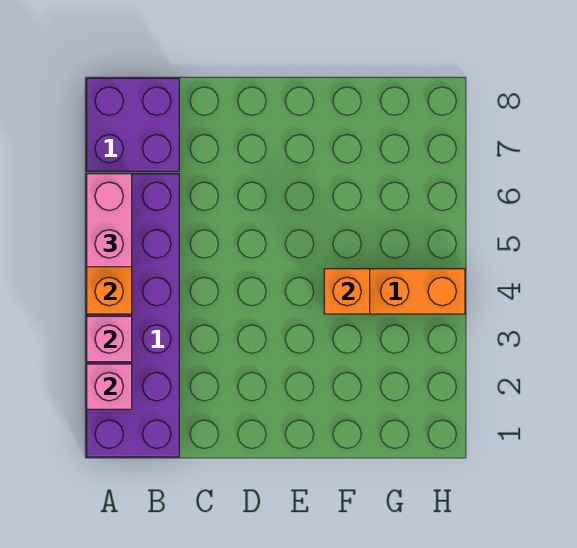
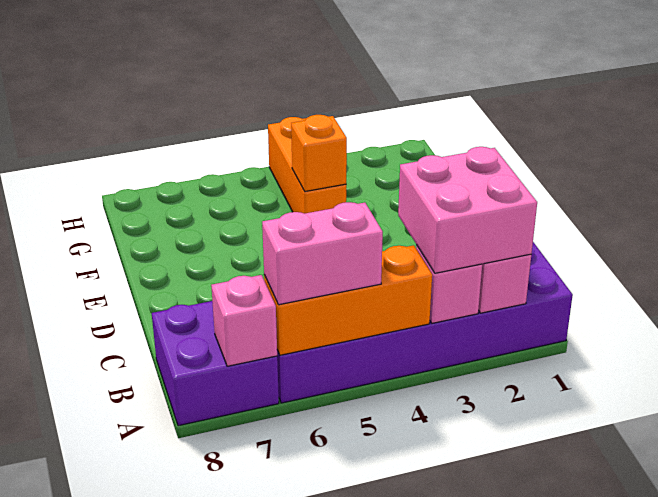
none -> pink brick A2:B3 level 3
none -> pink brick A7 level 2

